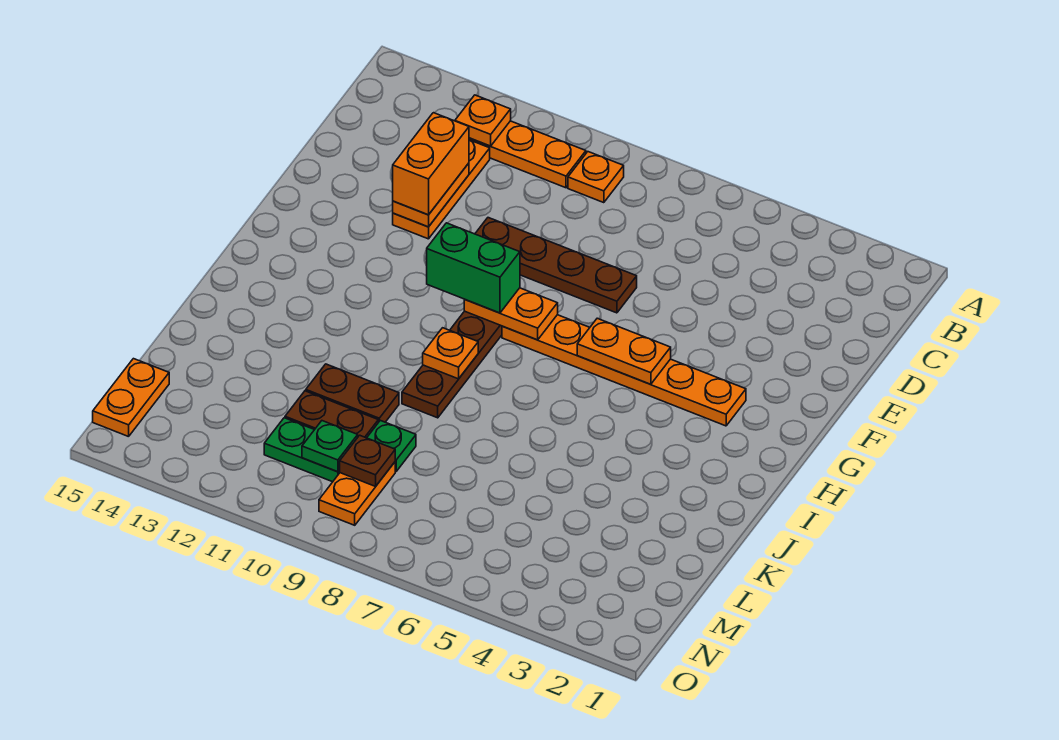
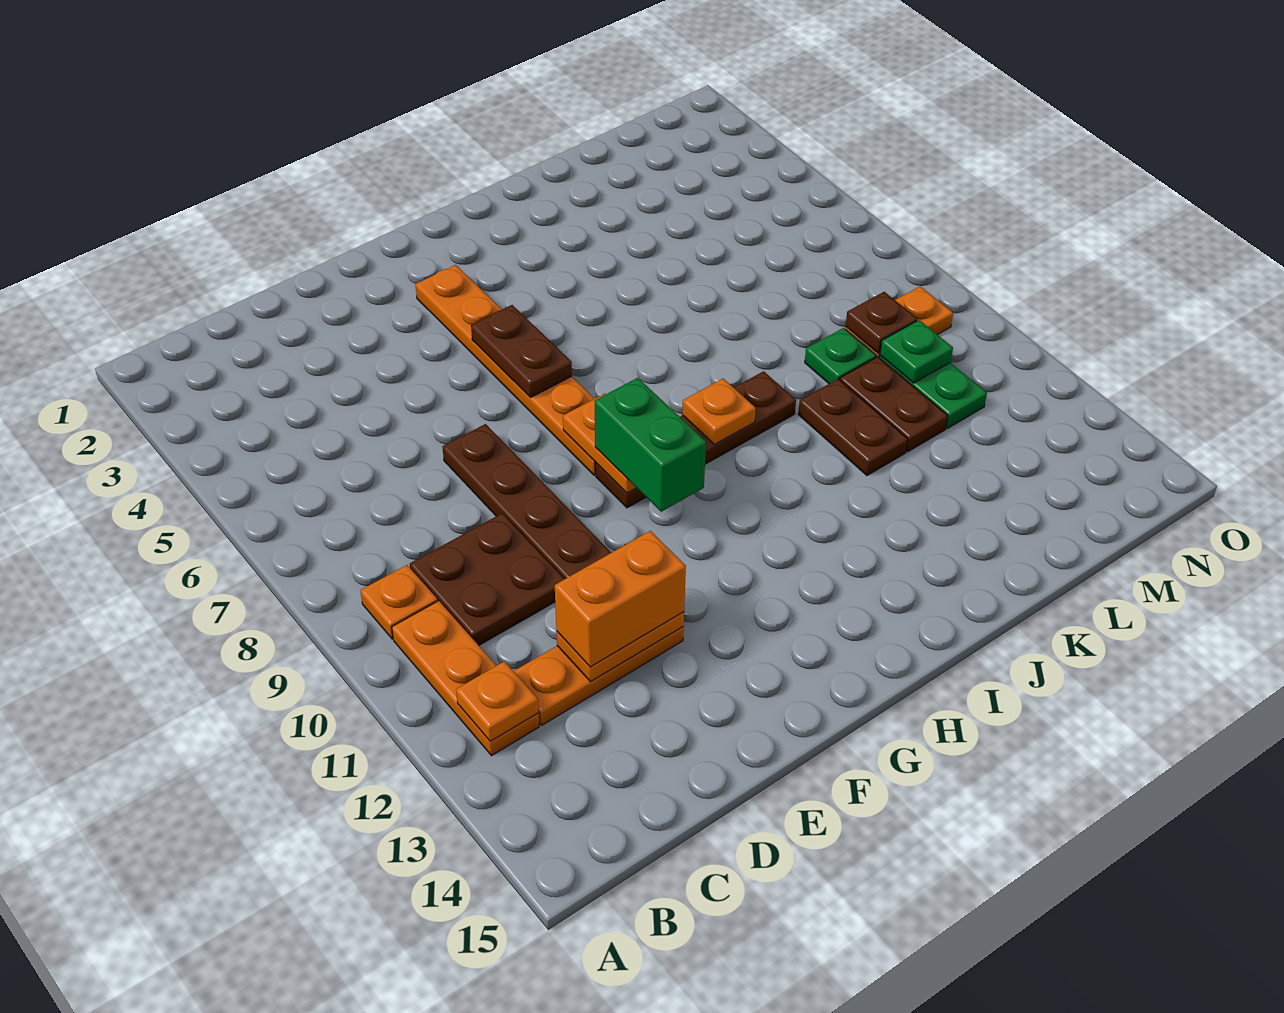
none -> brown plate C9:D10 level 1
orange plate G5:G6 level 2 -> brown plate G5:G6 level 2
orange plate M15:N15 level 1 -> none

